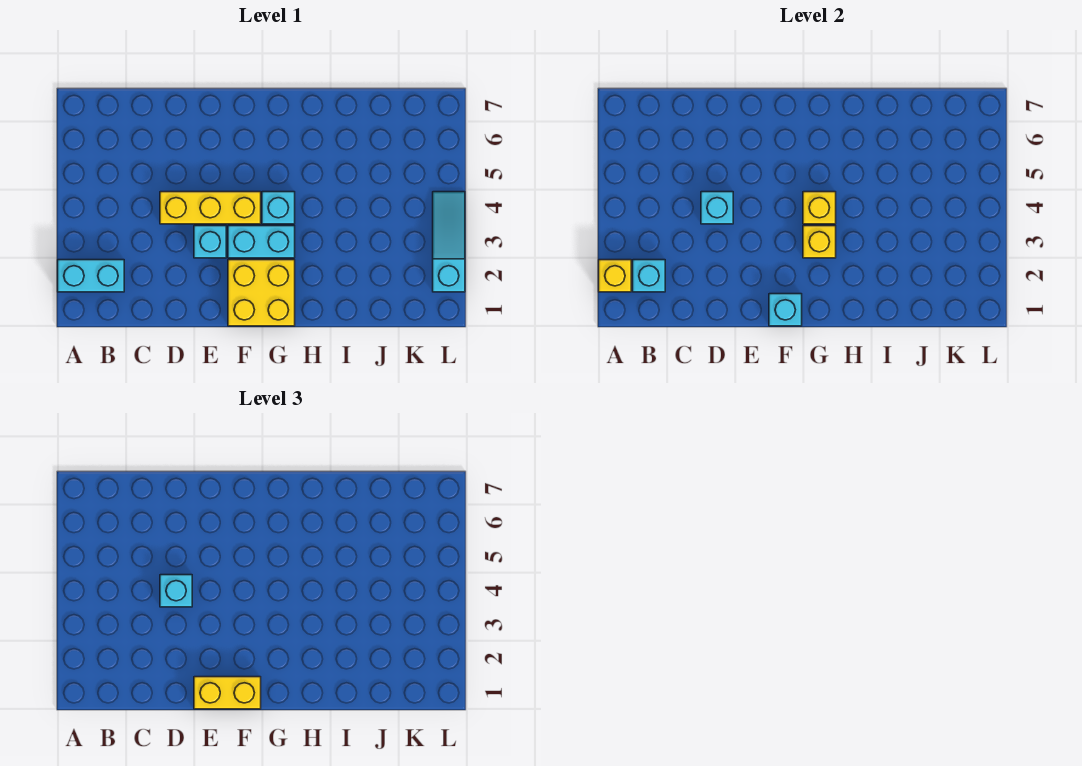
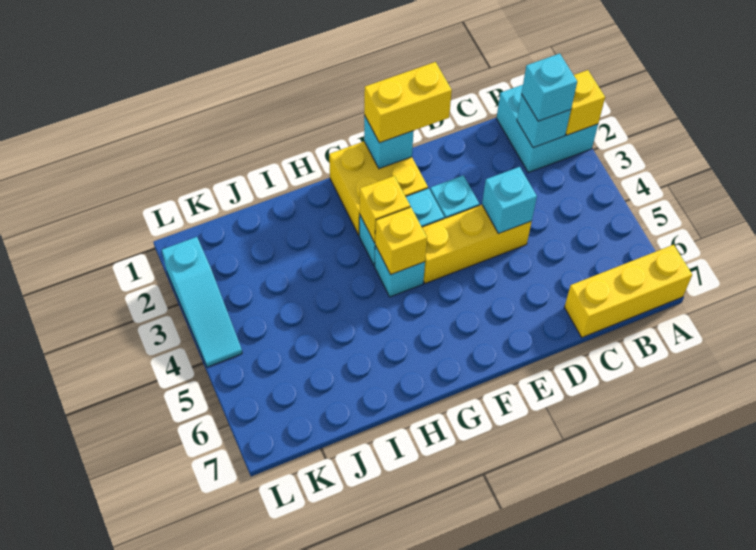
cyan brick A2:B2 level 1 -> cyan brick A1:B2 level 1
none -> yellow brick A7:C7 level 1
cyan brick D4 level 3 -> cyan brick B2 level 3

